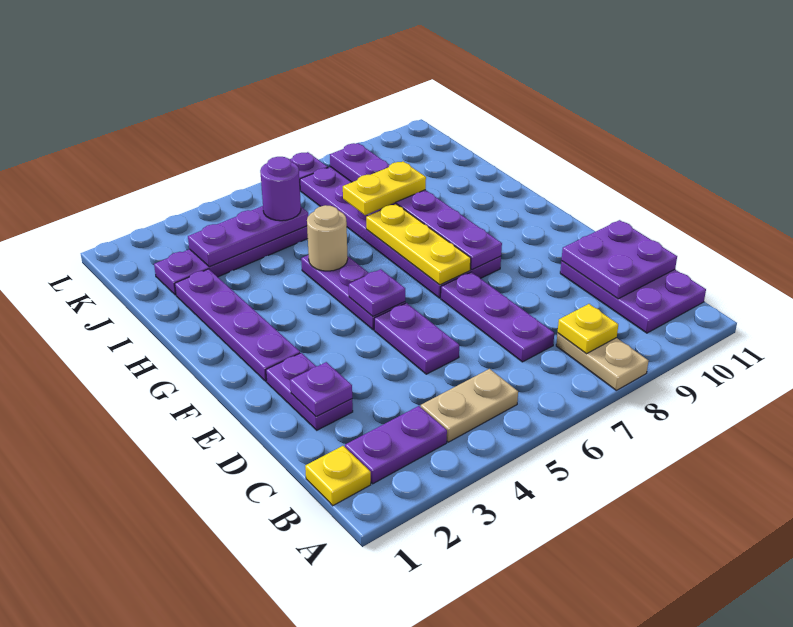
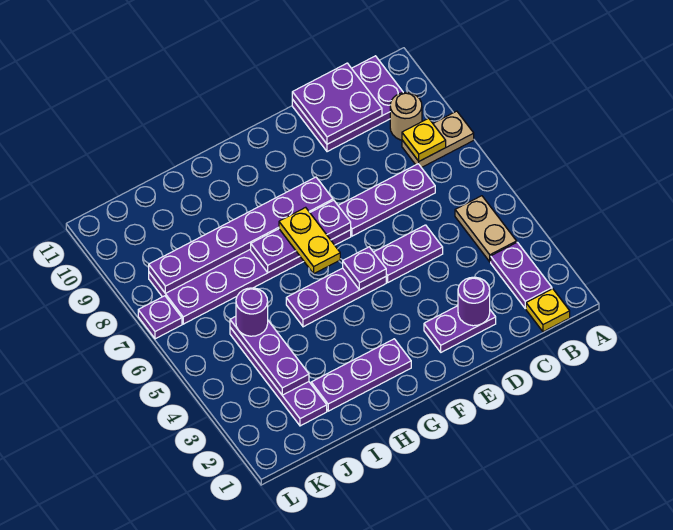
purple plate D2 level 2 -> purple round brick D2 level 2
purple plate F2:I2 level 1 -> purple plate G2:I2 level 1
yellow plate F7:H7 level 2 -> purple plate F7:H7 level 2
tan round brick H5 level 2 -> tan round brick B9 level 1
yellow plate I7:I8 level 3 -> yellow plate G6:G7 level 3

